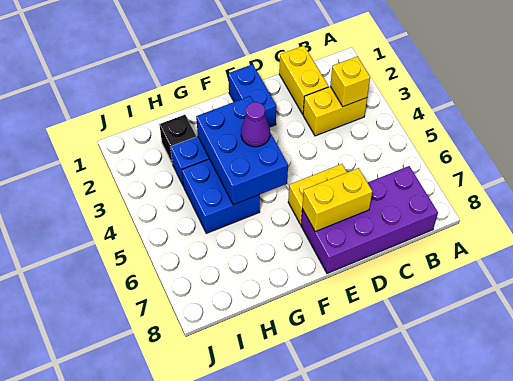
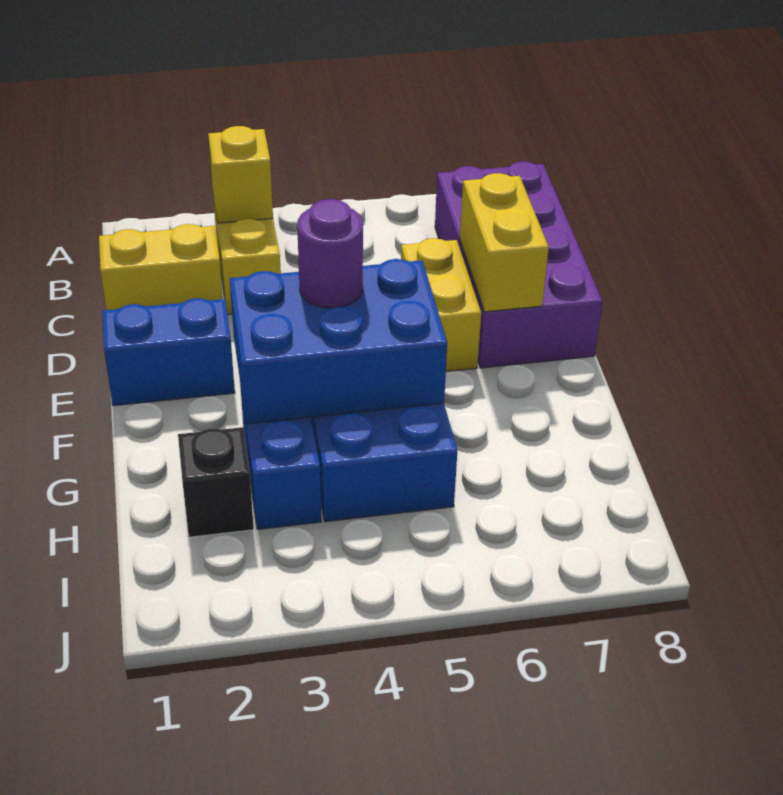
purple cone F4 level 3 -> purple round brick F4 level 3

